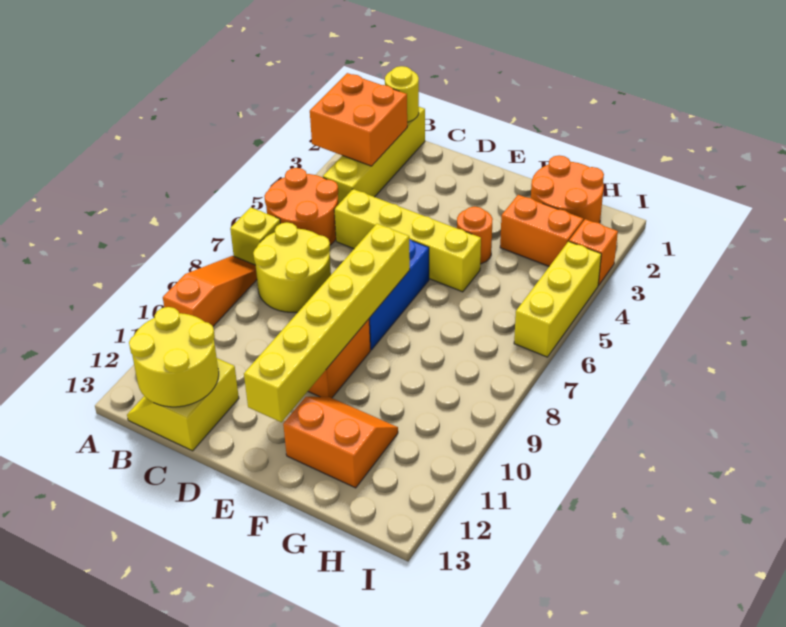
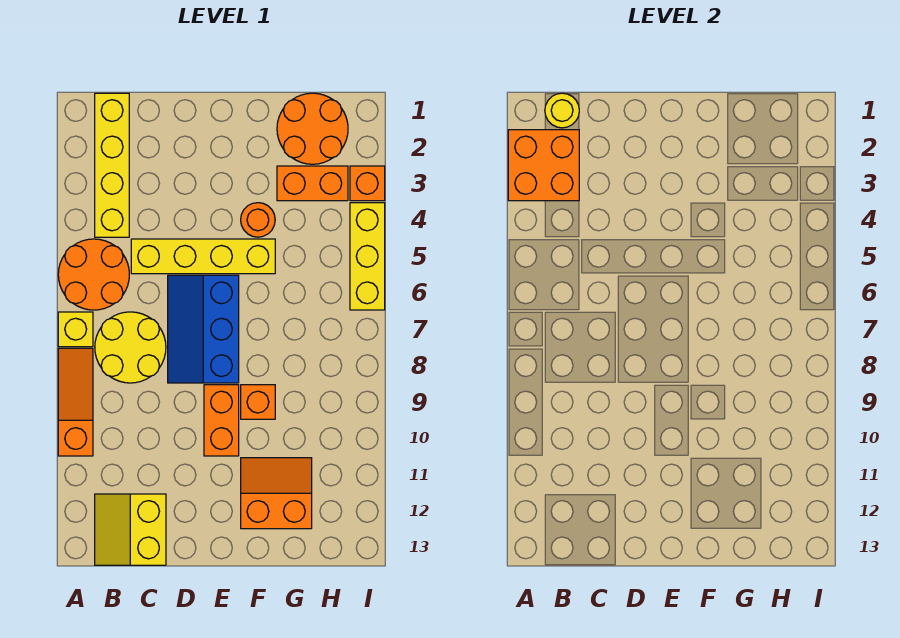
yellow round brick B12:C13 level 2 -> none
yellow brick E7:E12 level 2 -> none
none -> orange brick F9 level 1

